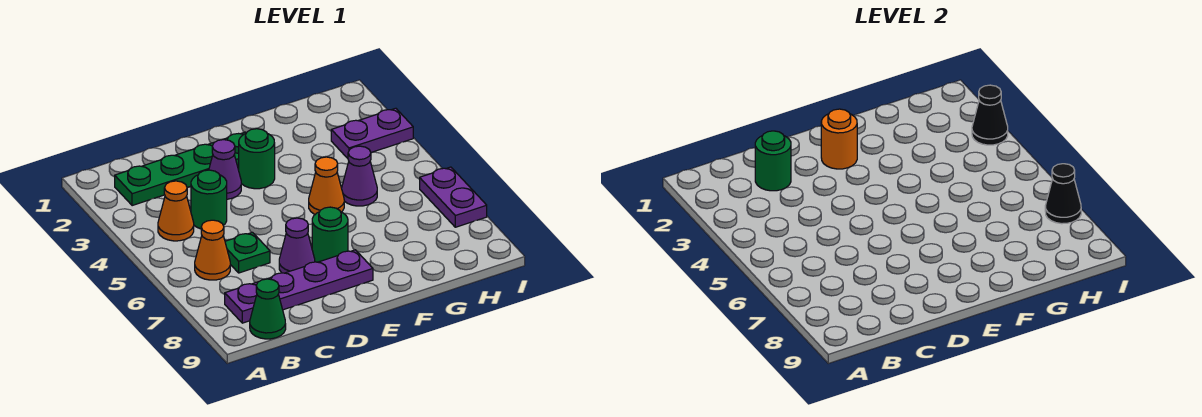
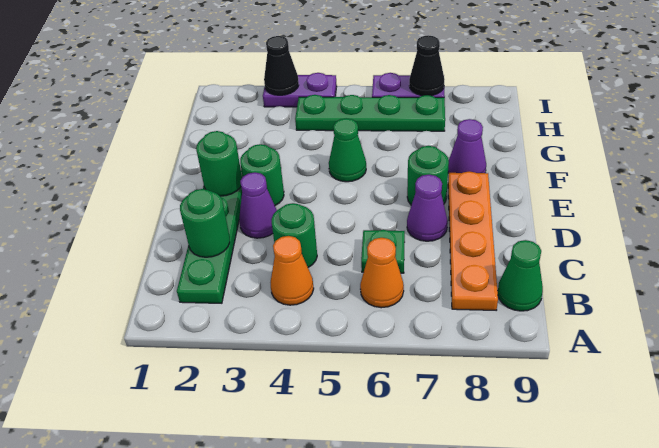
purple plate B8:E8 level 1 -> orange plate B8:E8 level 1
orange round brick E2 level 2 -> green round brick E2 level 2
orange cone F5 level 1 -> green cone F5 level 1
purple cone G5 level 1 -> purple cone F8 level 1
purple plate H3:I3 level 1 -> purple plate I3:I4 level 1
none -> green plate H4:H7 level 1

